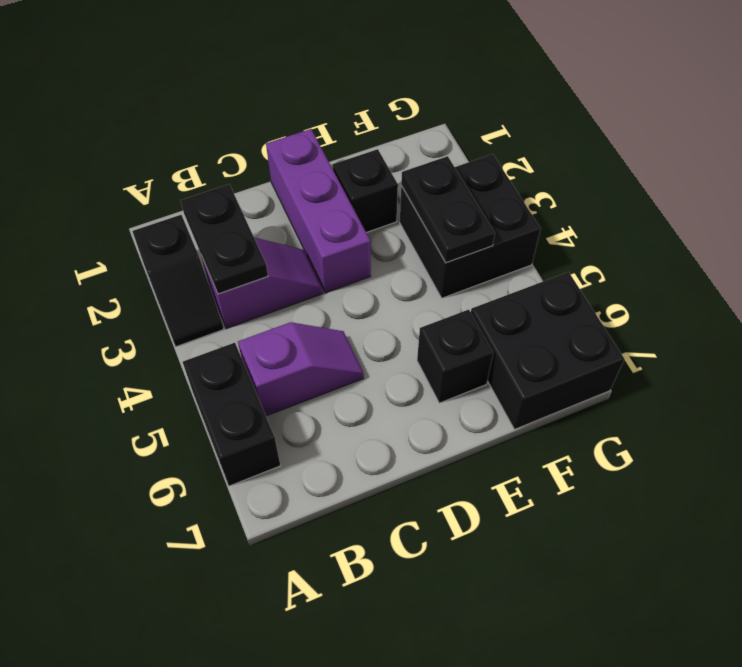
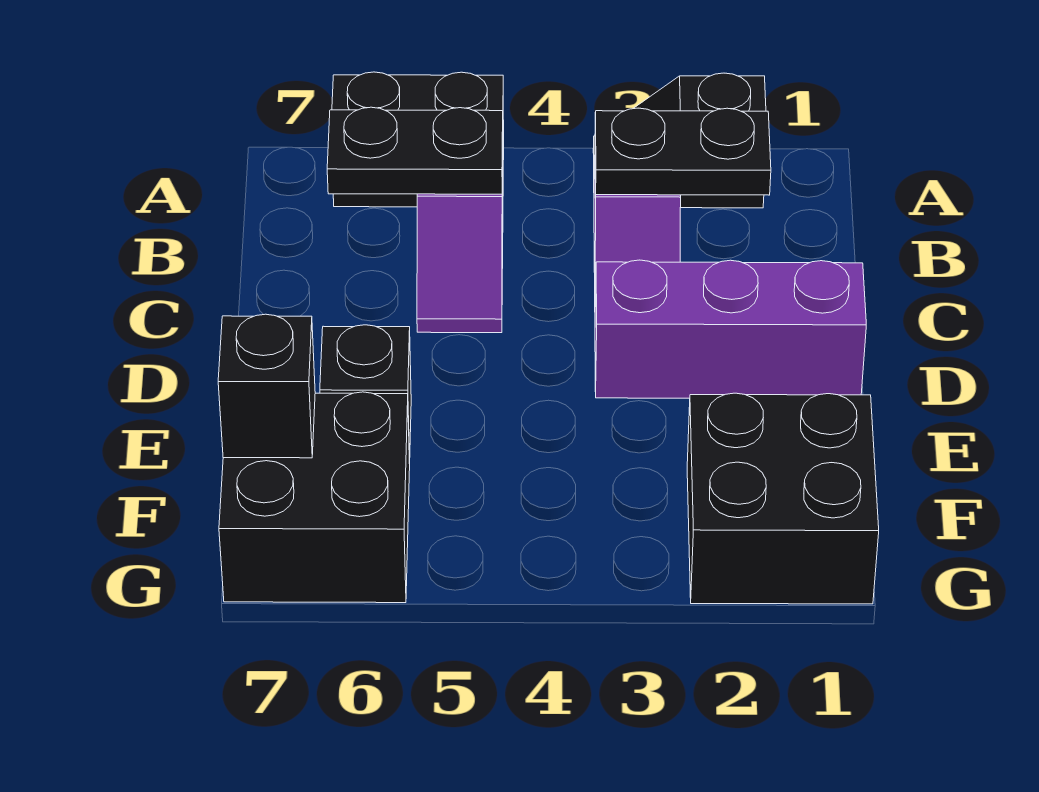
black brick E2 level 1 -> black brick F7 level 2
black brick F3:G4 level 1 -> black brick F1:G2 level 1
black plate F3:F4 level 2 -> black plate B5:B6 level 2

